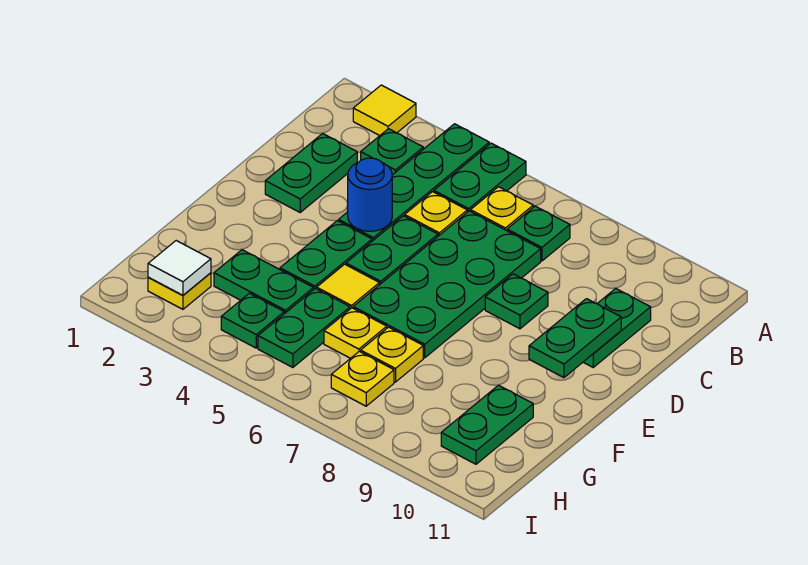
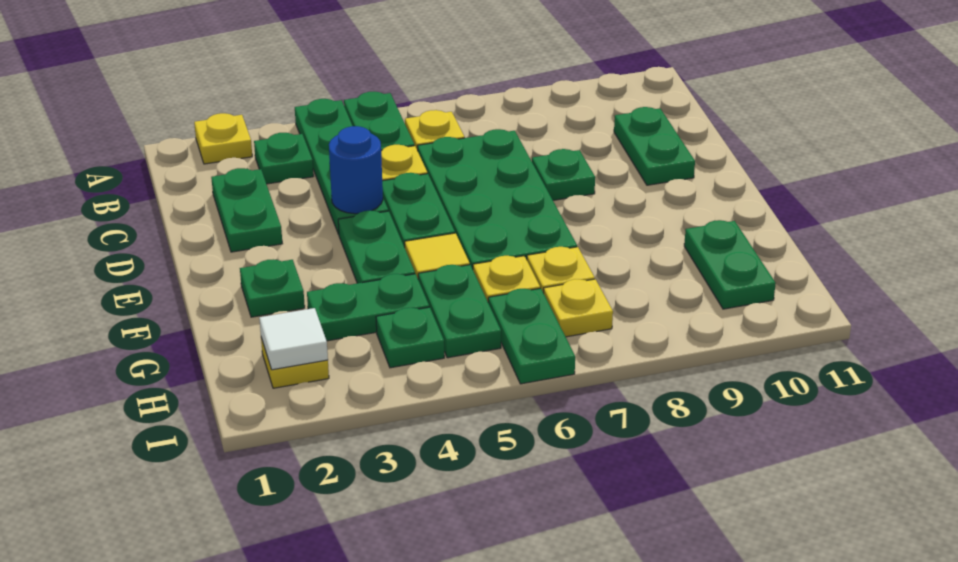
yellow tile A2 level 1 -> yellow plate A2 level 1
green plate B7 level 1 -> green plate F2 level 1
green plate D10:E10 level 2 -> green plate H6:I6 level 1

